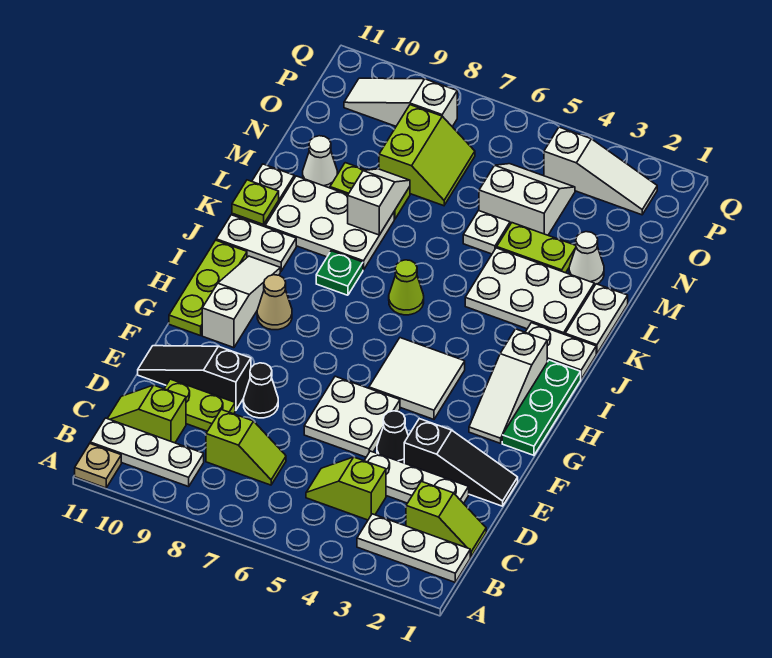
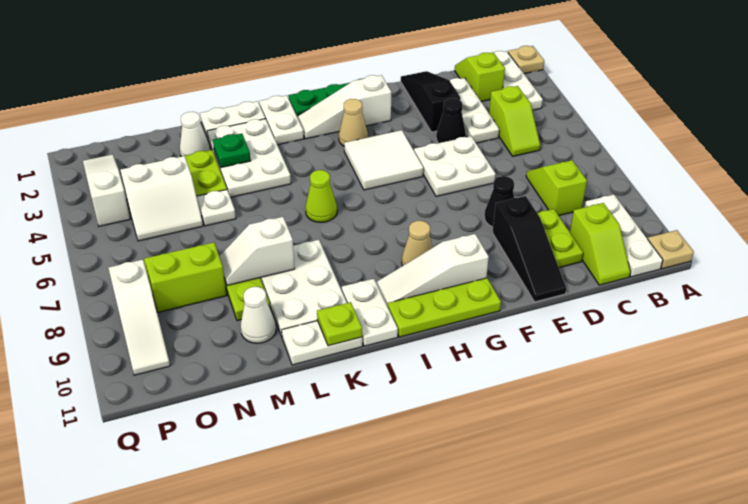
none -> tan plate A1 level 1
white slope G2:I2 level 1 top I -> white slope G2:I2 level 1 top G
none -> tan cone H3 level 1
green plate J8 level 1 -> green plate L3 level 2
white slope N4:O5 level 1 top N -> white slope N4:O5 level 1 top 4

